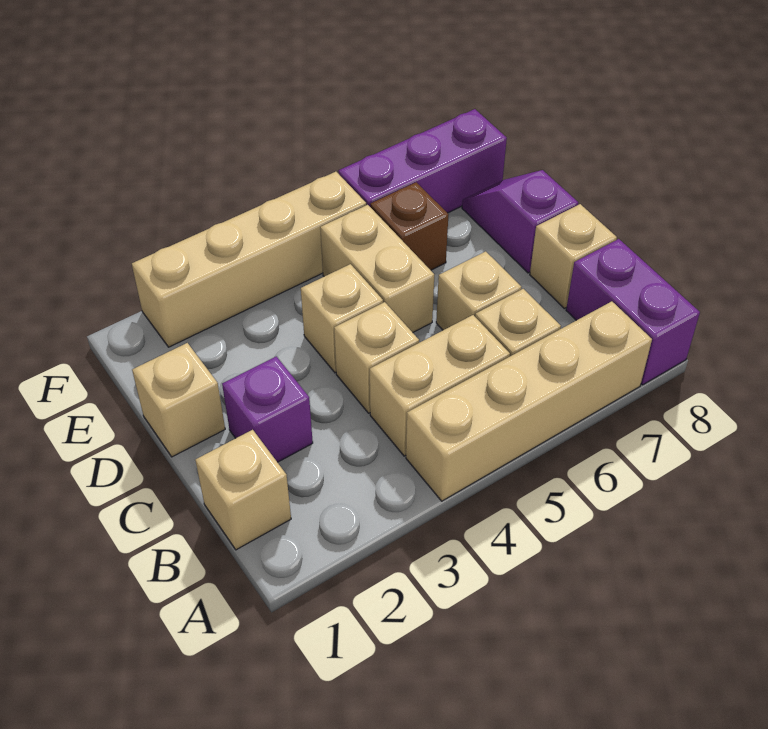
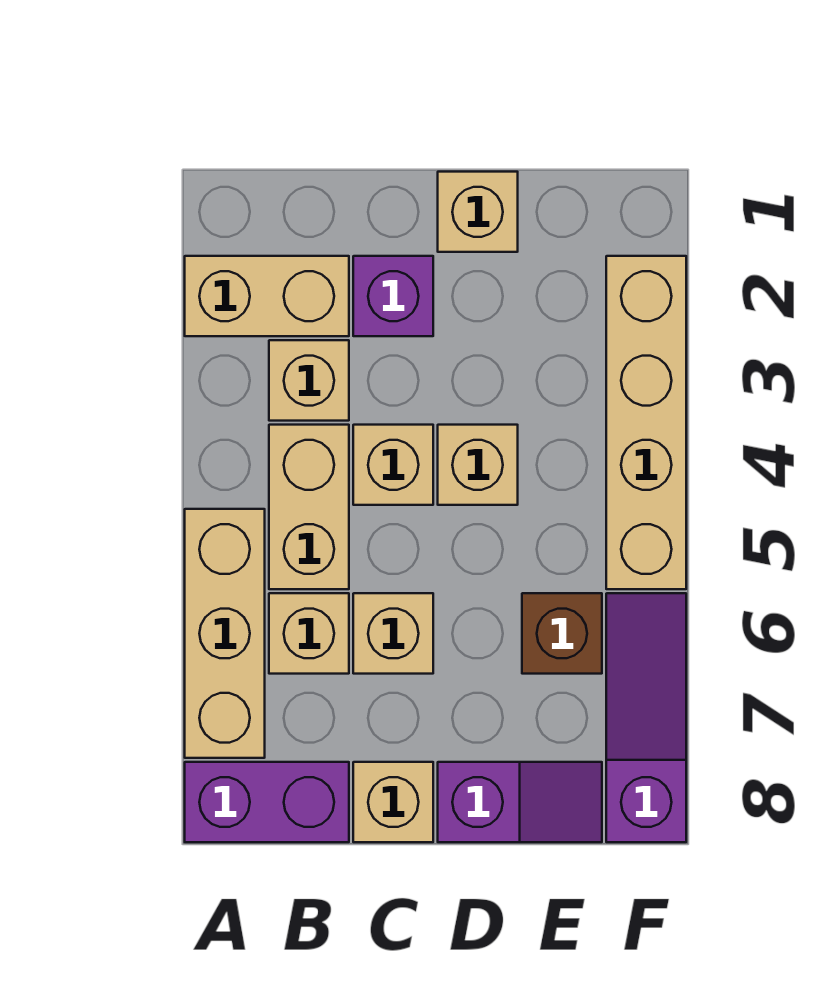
tan brick A4:A7 level 1 -> tan brick A5:A7 level 1
tan brick B1 level 1 -> tan brick B3 level 1
tan brick D5:E5 level 1 -> tan brick A2:B2 level 1
purple brick F6:F8 level 1 -> purple slope F6:F8 level 1 top 8

